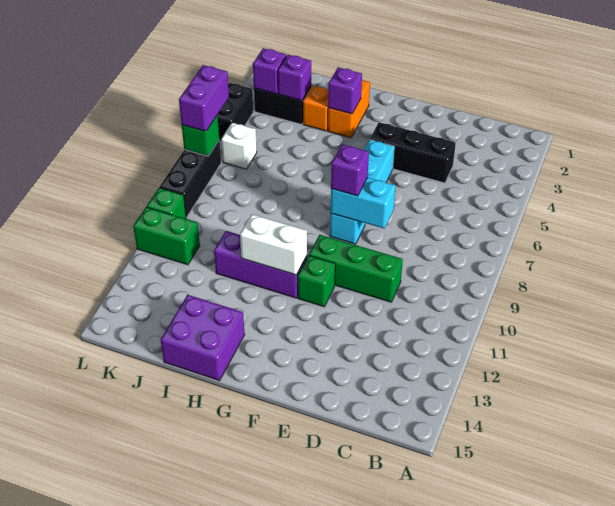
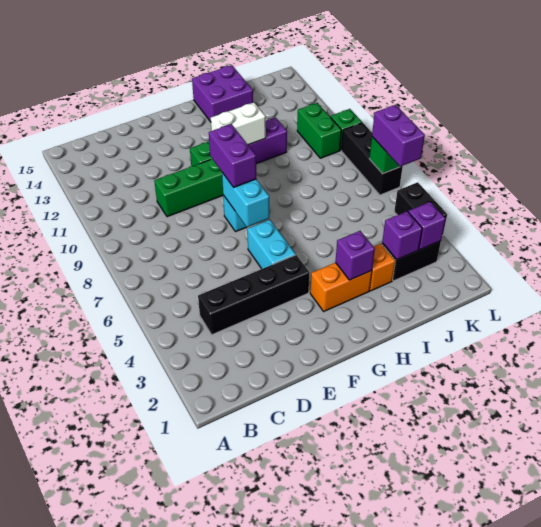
black brick D4:F4 level 1 -> black brick C4:F4 level 1
cyan brick E8:F8 level 2 -> cyan brick F7:F8 level 2
purple brick F8 level 3 -> purple brick F8:F9 level 3
orange brick H2:H3 level 1 -> orange brick G3:H3 level 1
white brick K6 level 1 -> none
green brick K11:L11 level 1 -> green brick K10:K11 level 1

